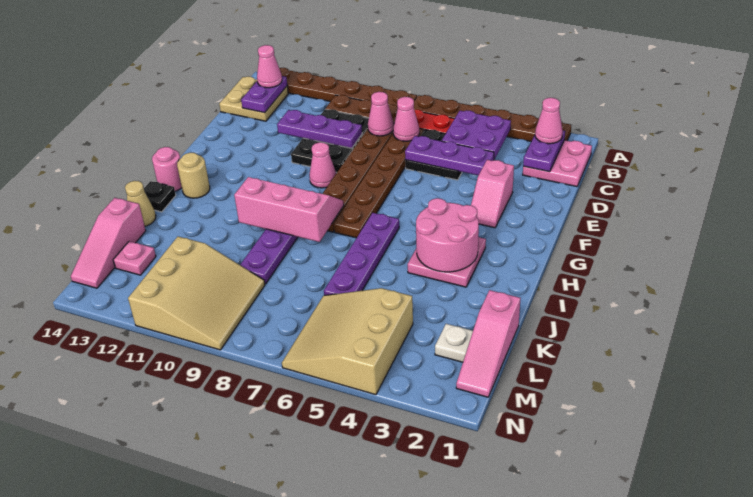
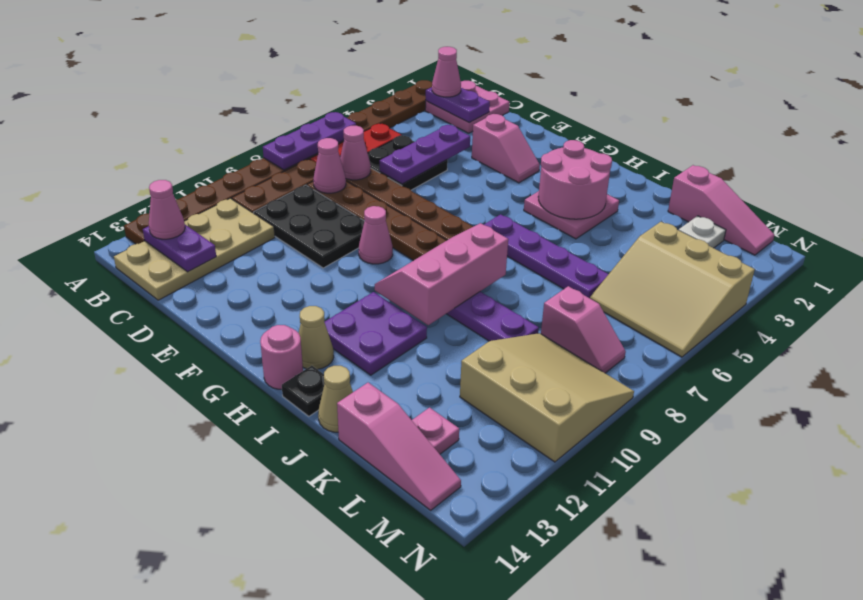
purple plate B4:C5 level 2 -> purple plate H11:I12 level 1
tan plate B13:C14 level 1 -> tan plate B11:C14 level 1
purple plate D9:D11 level 2 -> purple plate A6:A8 level 2
tan round brick H13 level 1 -> tan cone H13 level 1
none -> pink slope L8:M8 level 1 top L

